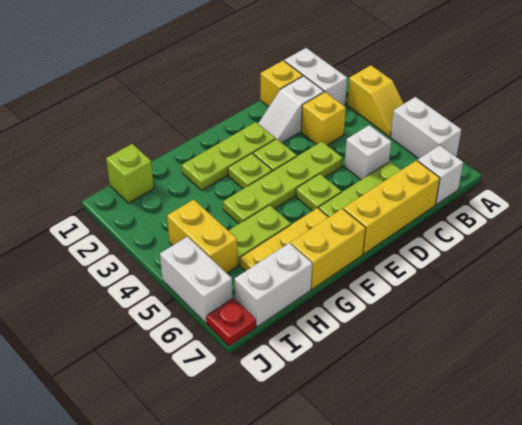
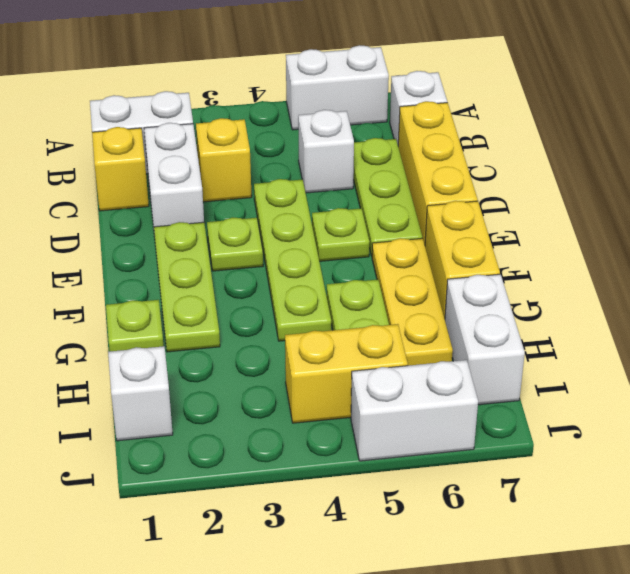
yellow slope A3:A4 level 1 top 3 -> none
white slope C2:D2 level 1 top C -> white brick C2:D2 level 1
lime plate F3 level 1 -> lime plate G1 level 1
lime brick I1 level 1 -> white brick I1 level 1
red plate J7 level 1 -> none

